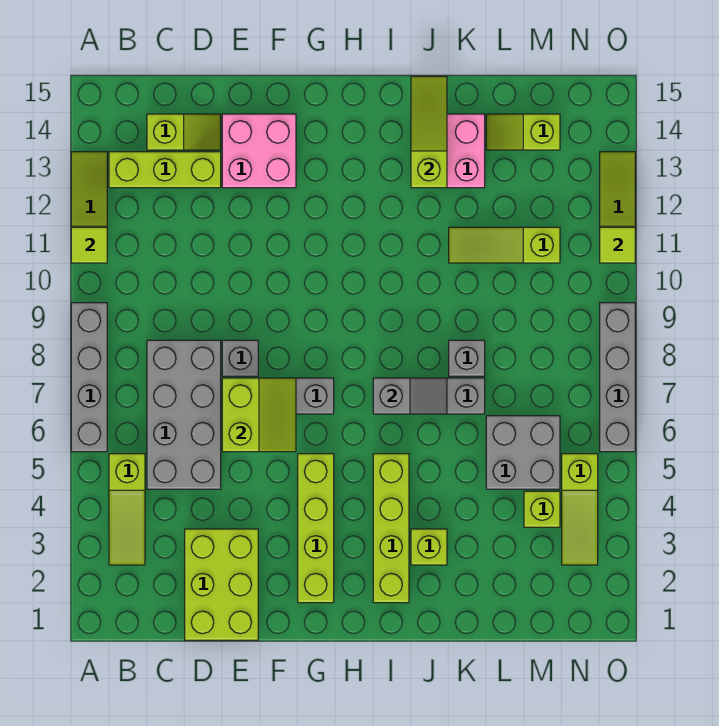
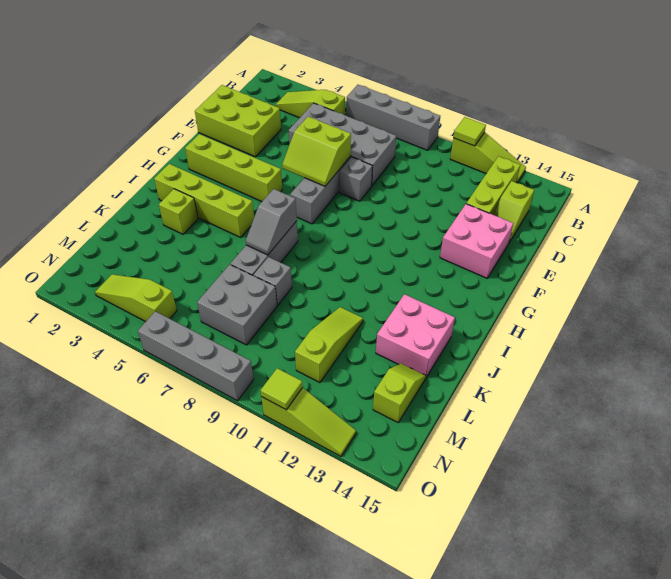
lime slope J13:J15 level 2 top 13 -> none
grey brick L5:M6 level 1 -> grey brick L7:M8 level 1
lime brick M4 level 1 -> none

